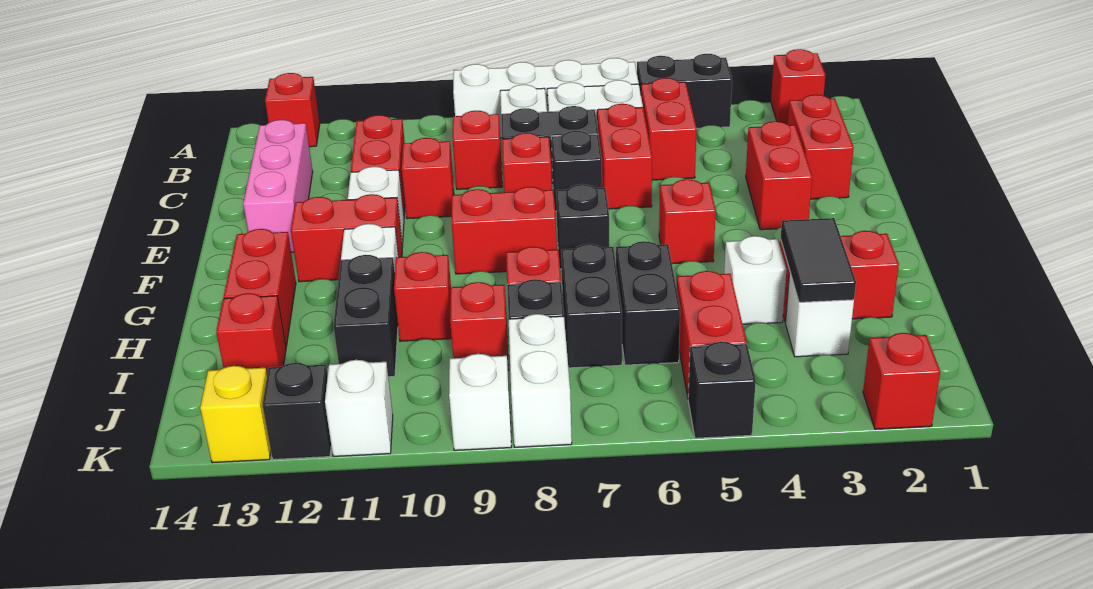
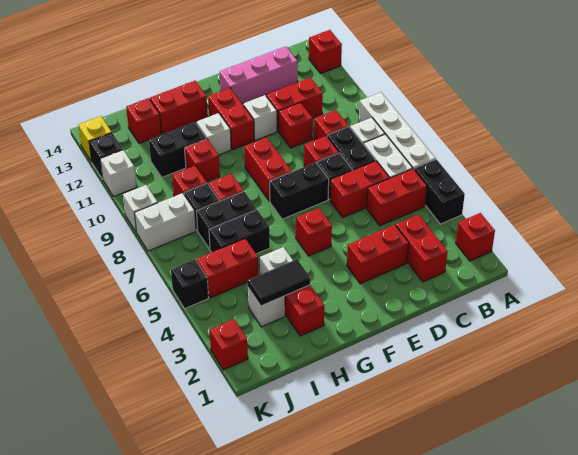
red brick C2:D2 level 1 -> red brick C2:C3 level 1
black brick F7 level 1 -> black brick E7:F7 level 1

